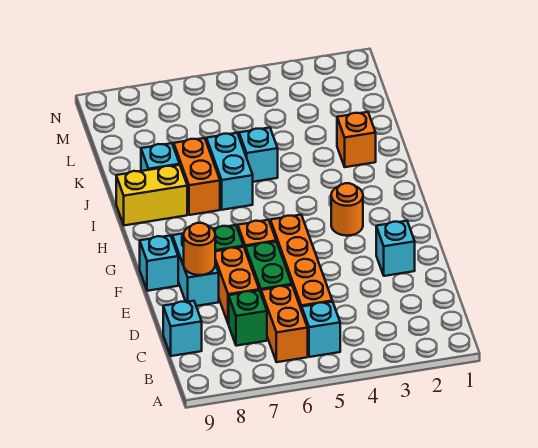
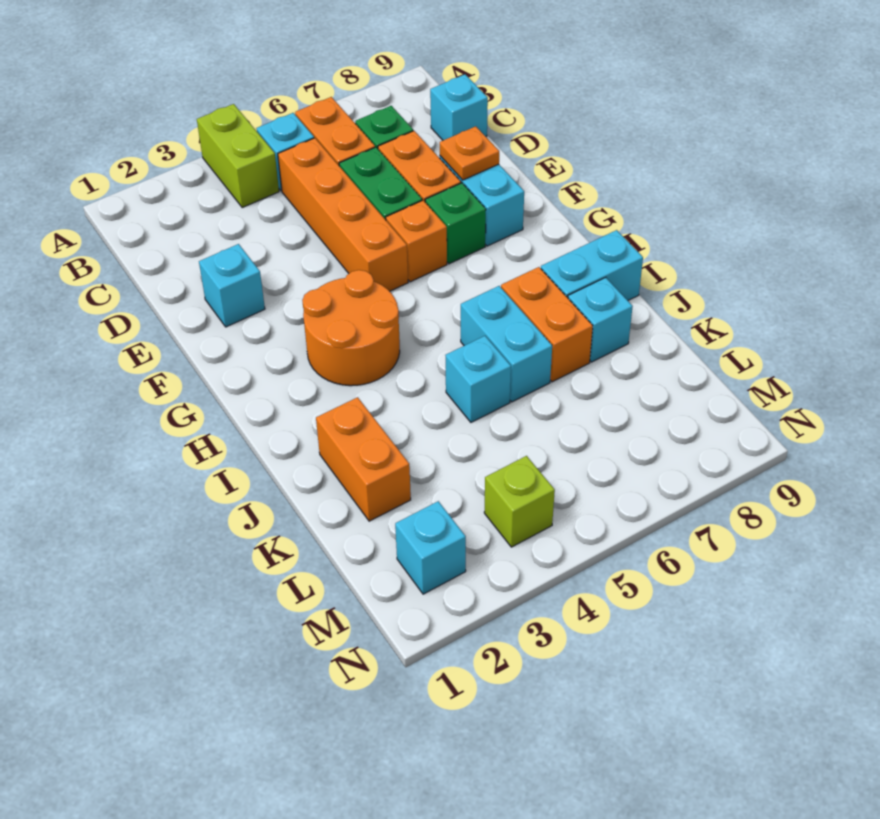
none -> lime brick A4:B4 level 1
orange round brick E8 level 2 -> orange plate E8 level 2
cyan brick F9 level 1 -> cyan brick M2 level 1
orange round brick G3 level 1 -> orange round brick G3:H4 level 1
yellow brick I8:I9 level 1 -> cyan brick I8:I9 level 1
orange brick J2 level 1 -> orange brick J2:K2 level 1
none -> lime brick M4 level 1

